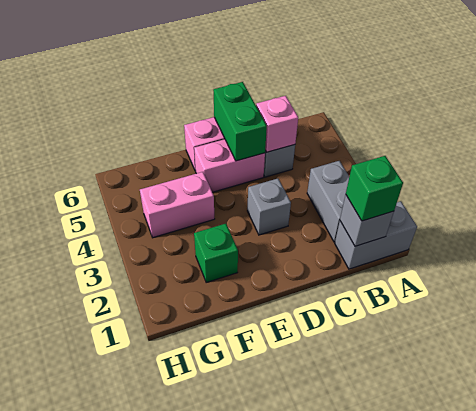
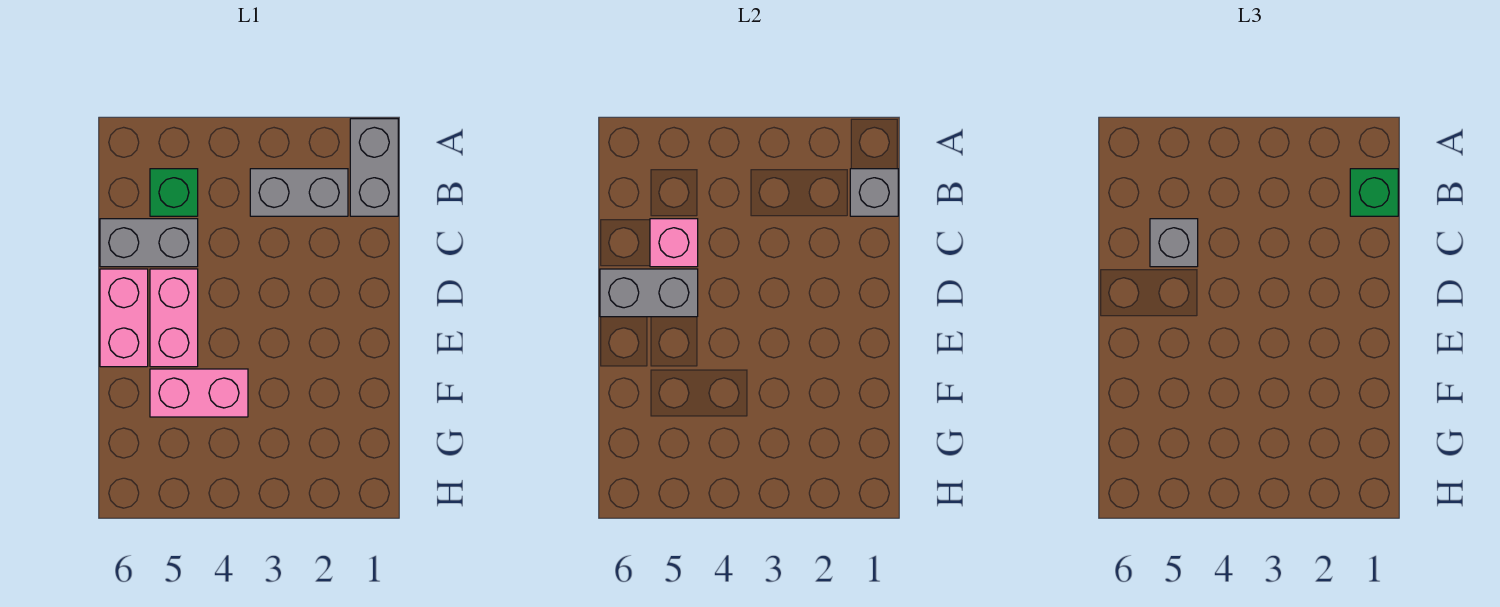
grey brick D3 level 1 -> grey brick C5 level 3
green brick D5:D6 level 2 -> grey brick D5:D6 level 2
green brick F2 level 1 -> green brick B5 level 1
pink brick F4:G4 level 1 -> pink brick F4:F5 level 1

